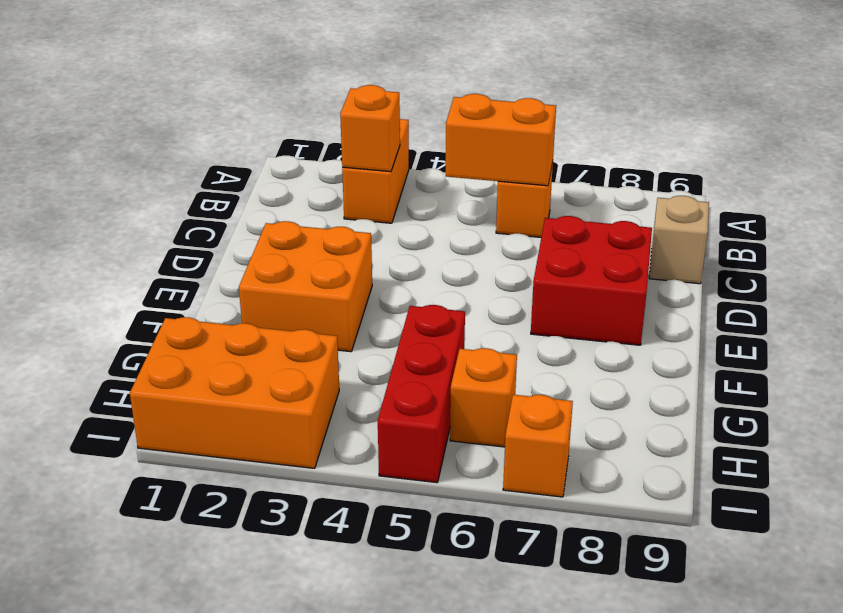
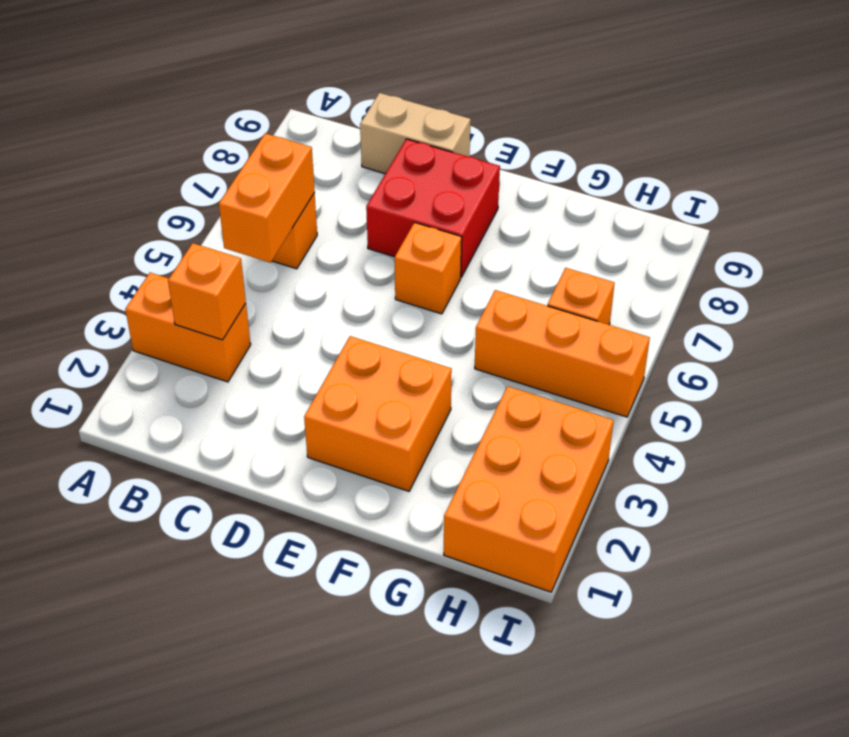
tan brick C9 level 1 -> tan brick C9:D9 level 1
red brick G5:I5 level 1 -> orange brick G5:I5 level 1
orange brick I7 level 1 -> orange brick E6 level 1

